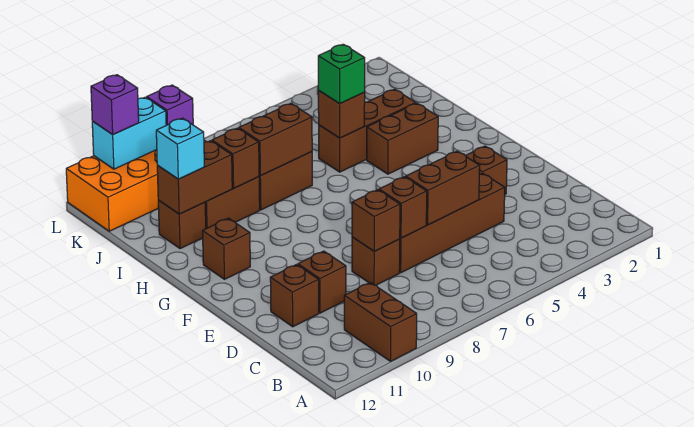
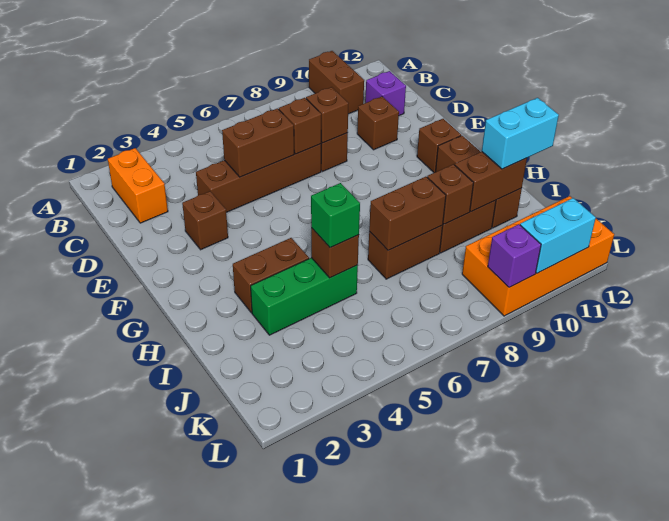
none -> orange brick B2:C2 level 1
brown brick D11 level 1 -> brown brick F11 level 1
brown brick I3:I5 level 1 -> green brick I3:I5 level 1
cyan brick I11 level 3 -> cyan brick I11:I12 level 3
purple brick L11 level 3 -> purple brick C11 level 1

